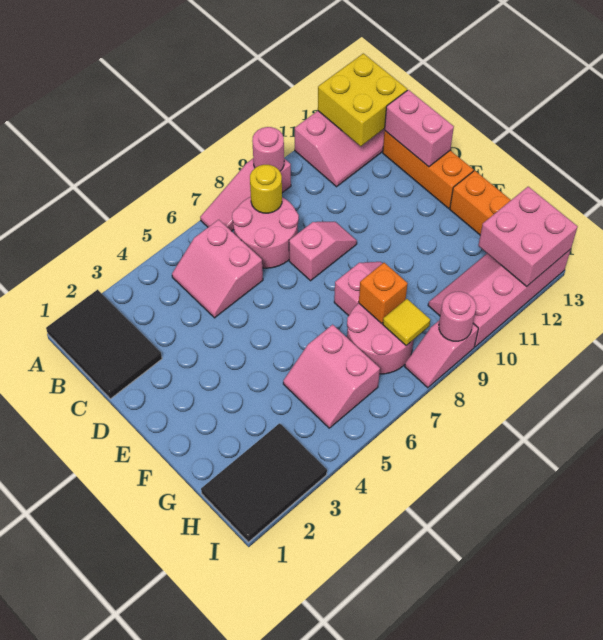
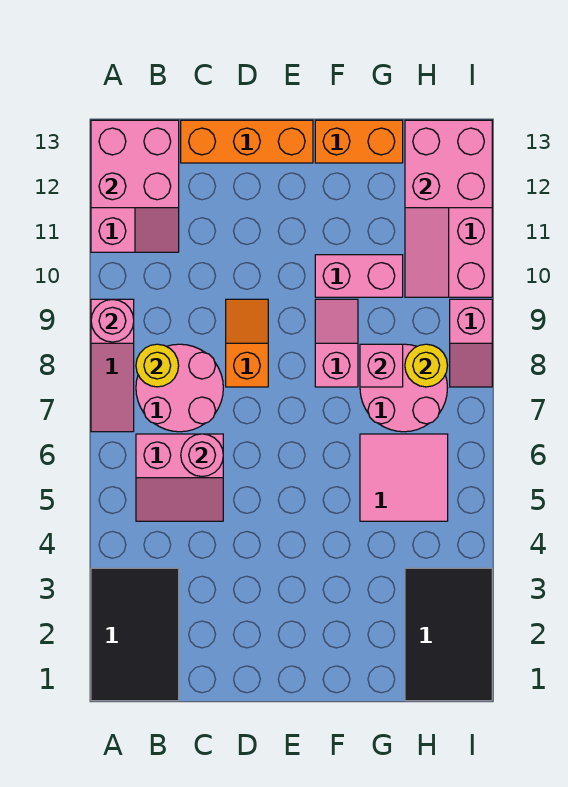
black tile A1:C2 level 1 -> black tile A1:B3 level 1
yellow brick A12:B13 level 2 -> pink brick A12:B13 level 2
pink brick C13:D13 level 2 -> pink brick F10:G10 level 1
pink slope D8:D9 level 1 top 8 -> orange slope D8:D9 level 1 top 8
pink slope G5:H6 level 1 top 6 -> pink tile G5:H6 level 1
orange brick G8 level 2 -> pink brick G8 level 2
yellow tile H8 level 2 -> yellow round brick H8 level 2
pink round brick I9 level 2 -> pink round brick C6 level 2

